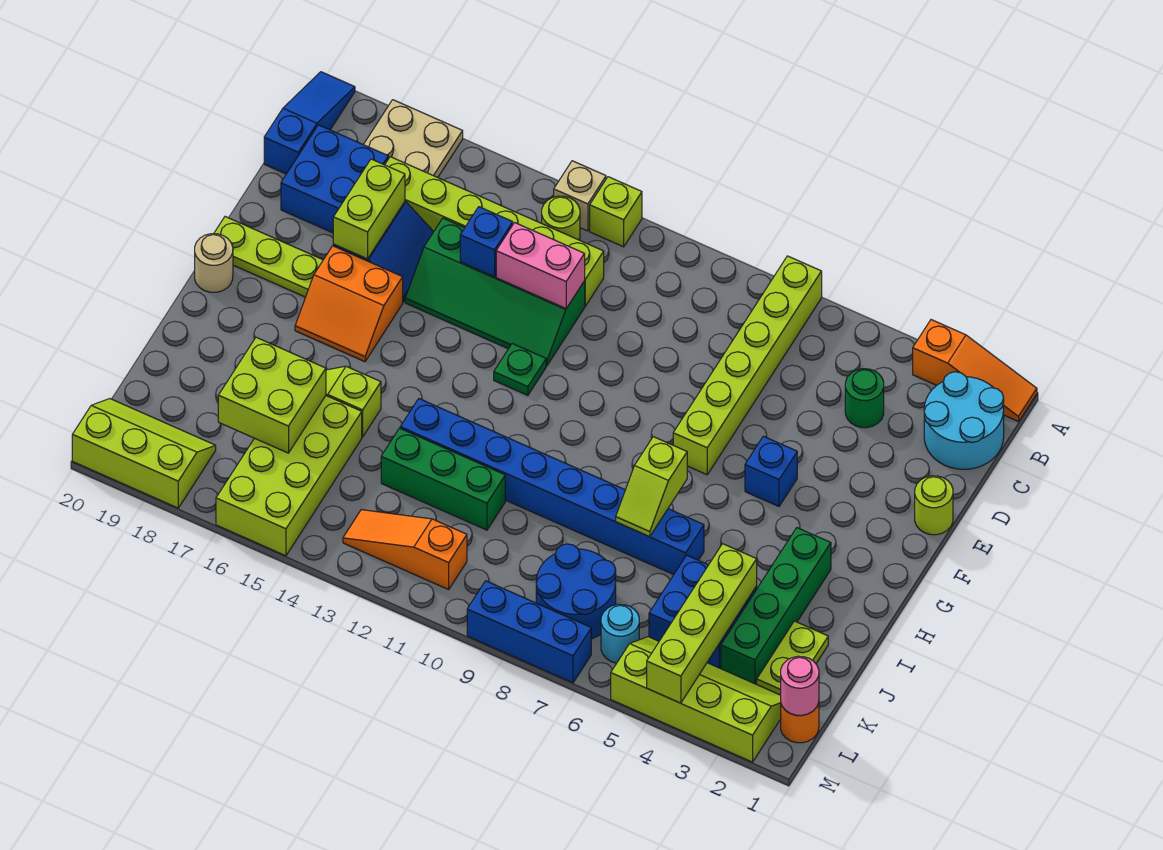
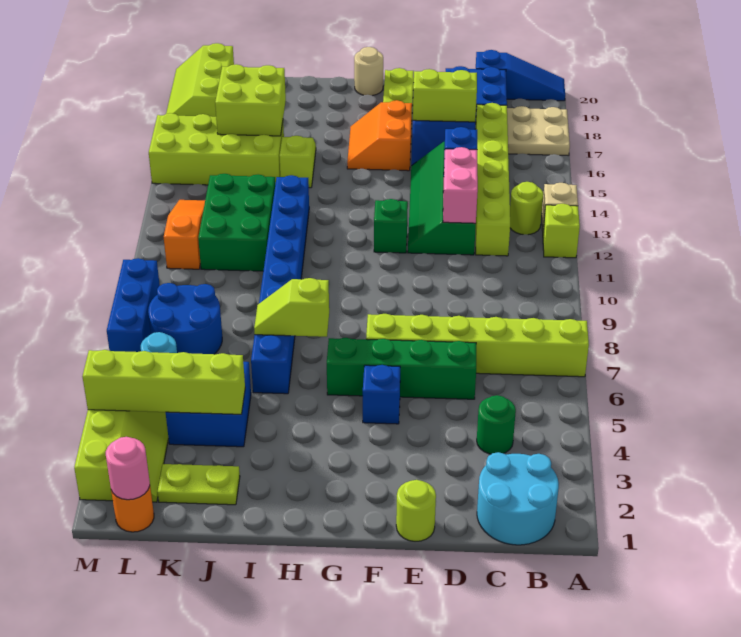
orange slope A1:A3 level 1 top 3 -> none
green plate F12 level 1 -> green brick F12 level 1
green brick H3:K3 level 1 -> green brick D6:G6 level 1
green brick J11:J13 level 1 -> green brick J11:K13 level 1
lime slope L18:M20 level 1 top M -> lime slope L18:M20 level 1 top L

